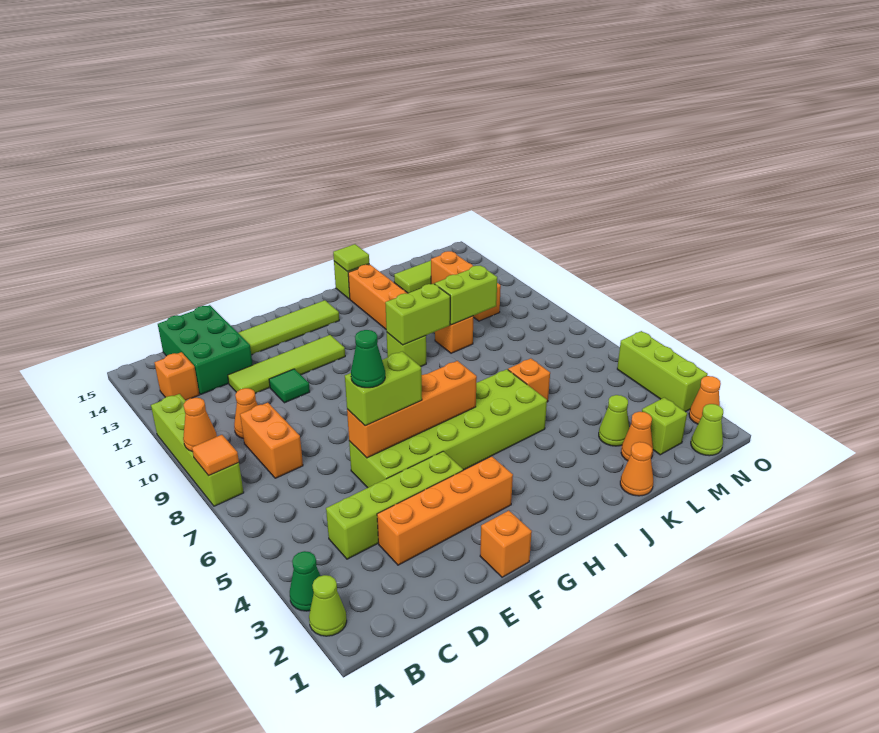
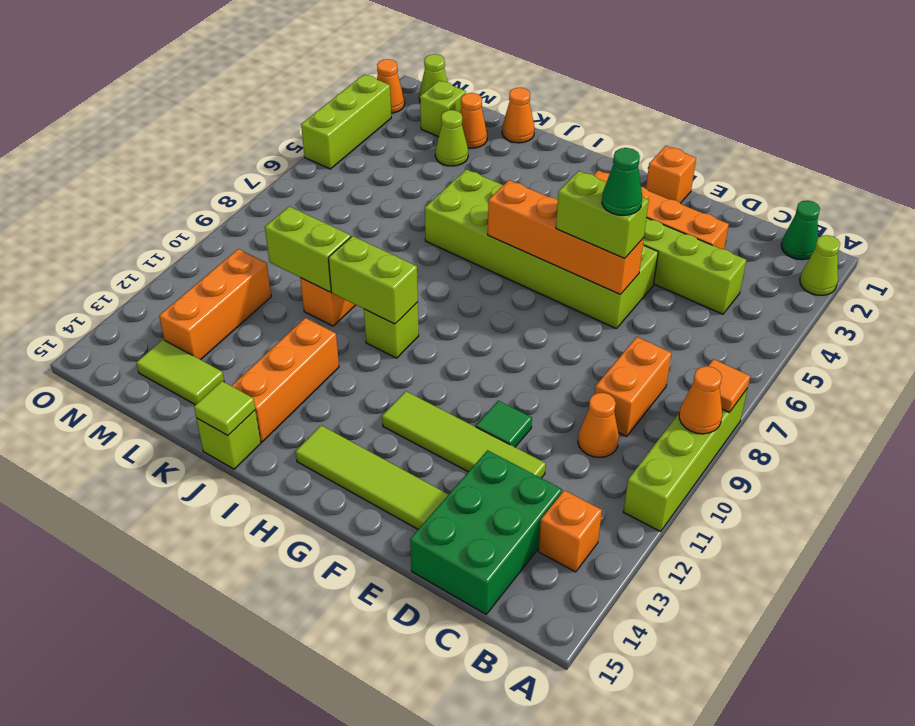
green cone A3 level 1 -> green cone B1 level 1
orange brick K6 level 1 -> none

